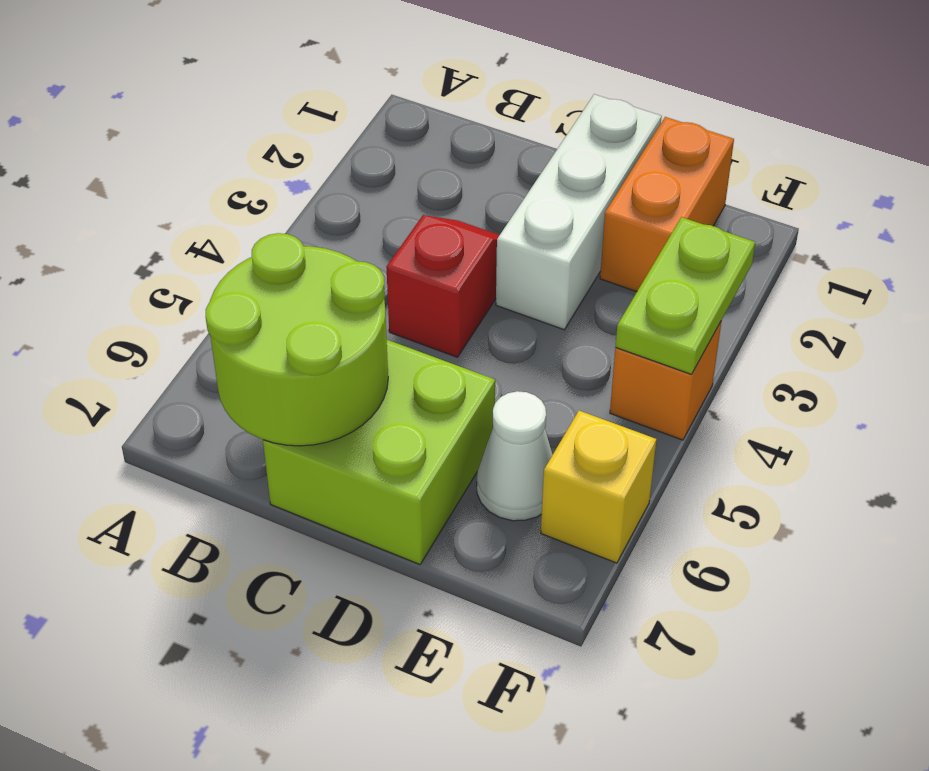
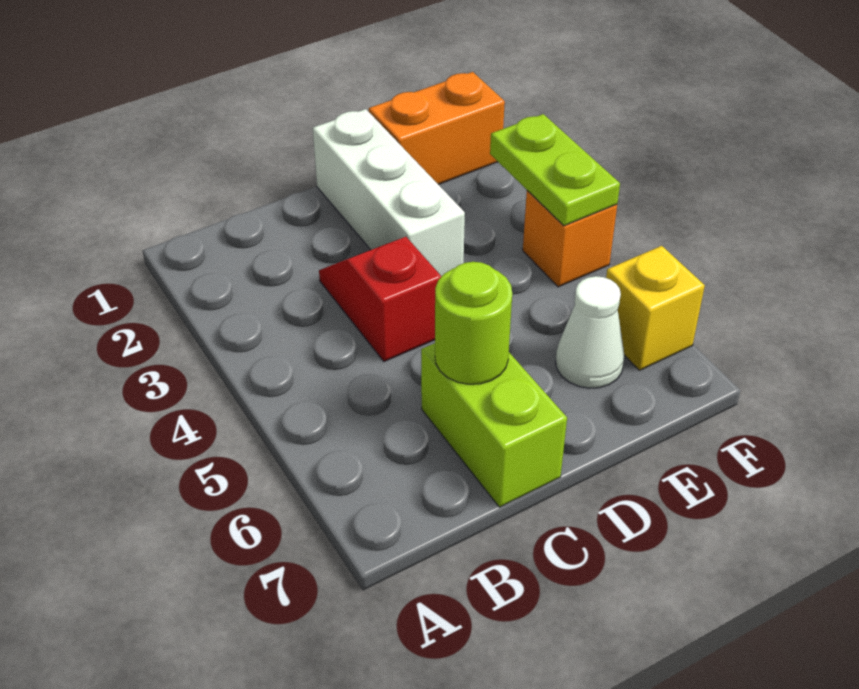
lime round brick B6:C7 level 2 -> lime round brick C6 level 2
lime brick C6:D7 level 1 -> lime brick C6:C7 level 1
orange brick E1:E2 level 1 -> orange brick E1:F1 level 1

